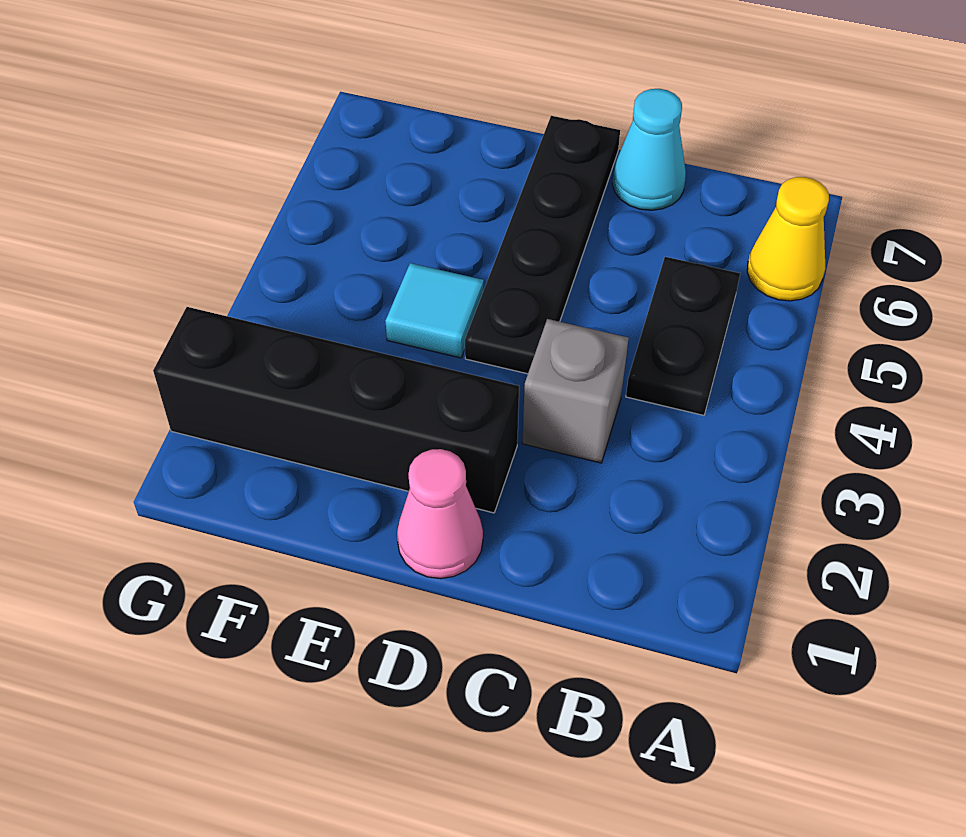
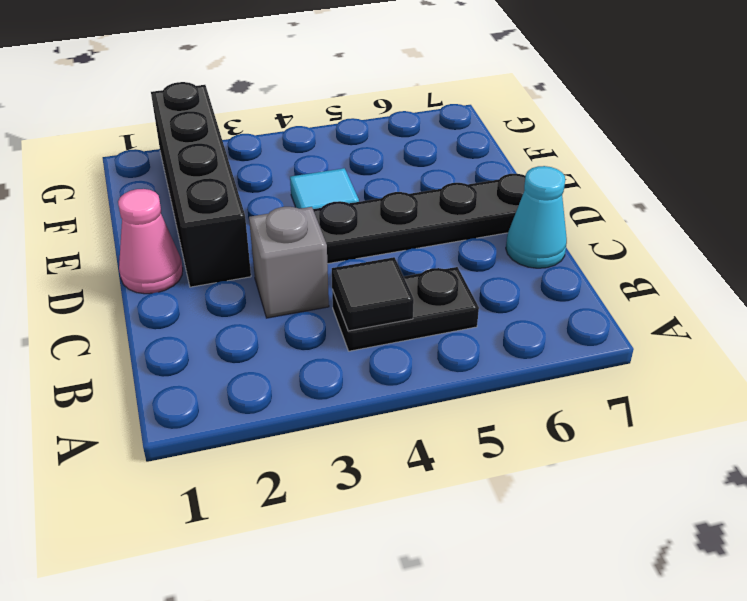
yellow cone A6 level 1 -> none
none -> black tile B4 level 2

